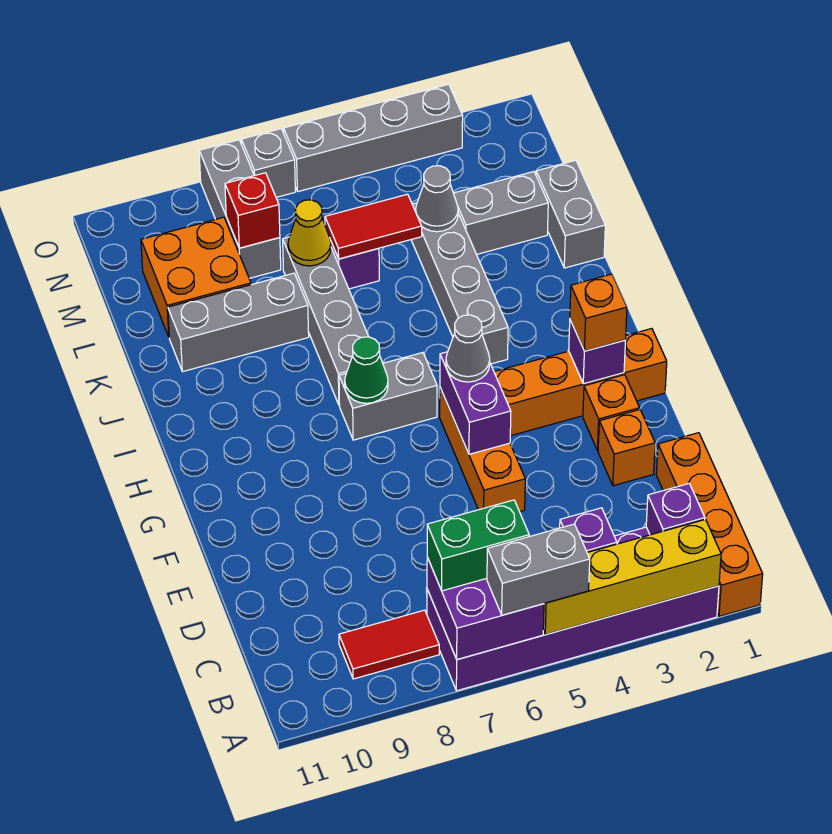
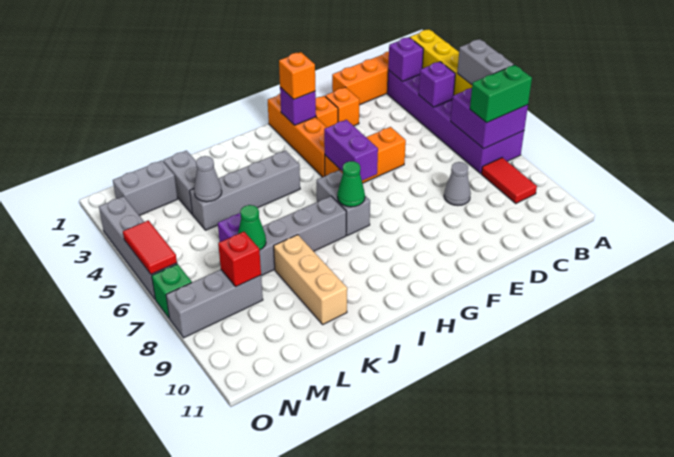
green brick B6:B7 level 3 -> green brick A7:B7 level 3
purple brick F5:G5 level 2 -> purple brick G5:G6 level 2
grey cone G5 level 3 -> grey cone D8 level 1
grey brick K1:L1 level 1 -> grey brick M2:N2 level 1
grey brick K8:K10 level 1 -> tan brick K8:K10 level 1
red tile L5:L6 level 2 -> red tile O5:O6 level 2
yellow cone L7 level 2 -> green cone L7 level 2
orange brick L9:M10 level 1 -> none
grey brick O7 level 1 -> green brick O7 level 1

